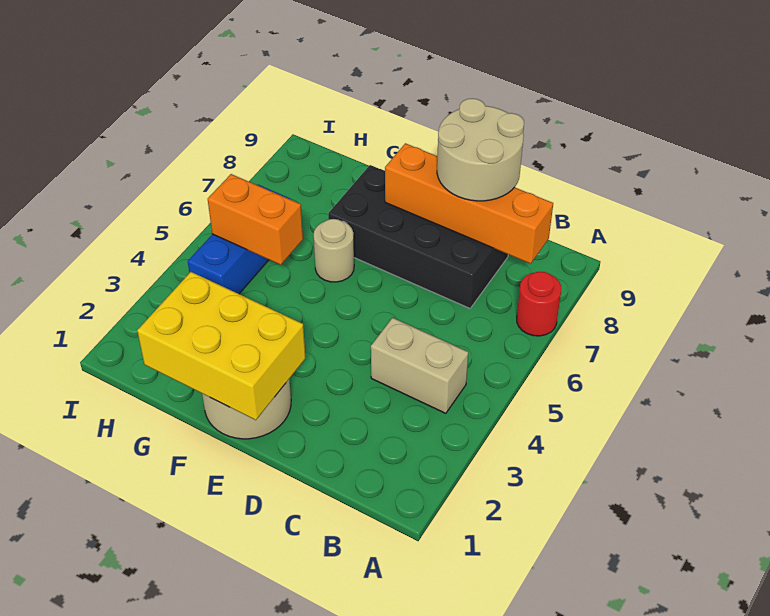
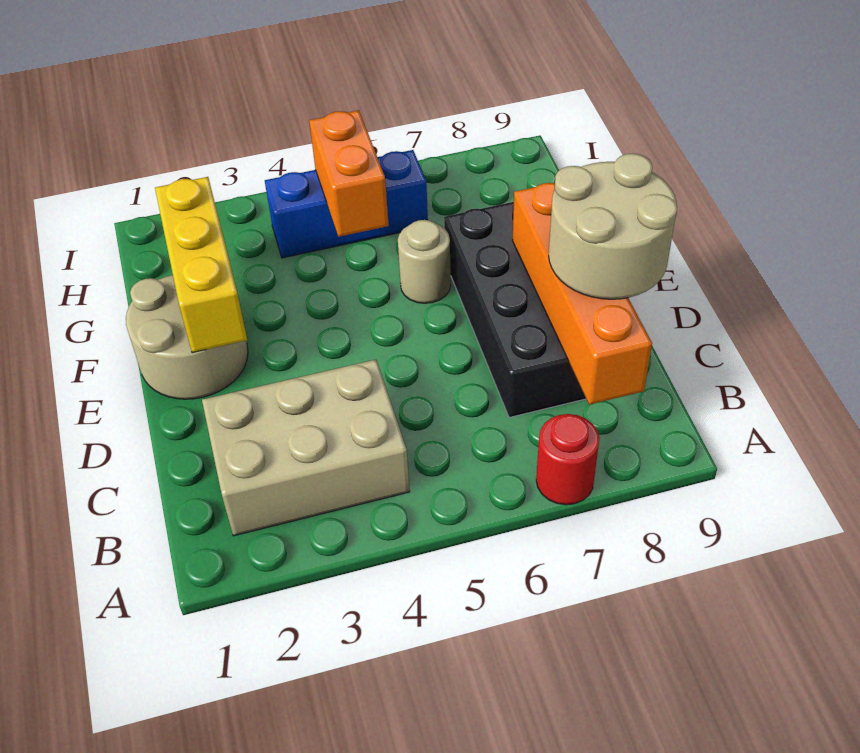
tan brick B4:C4 level 1 -> tan brick B2:C4 level 1
yellow brick E1:G2 level 2 -> yellow brick E2:G2 level 2

